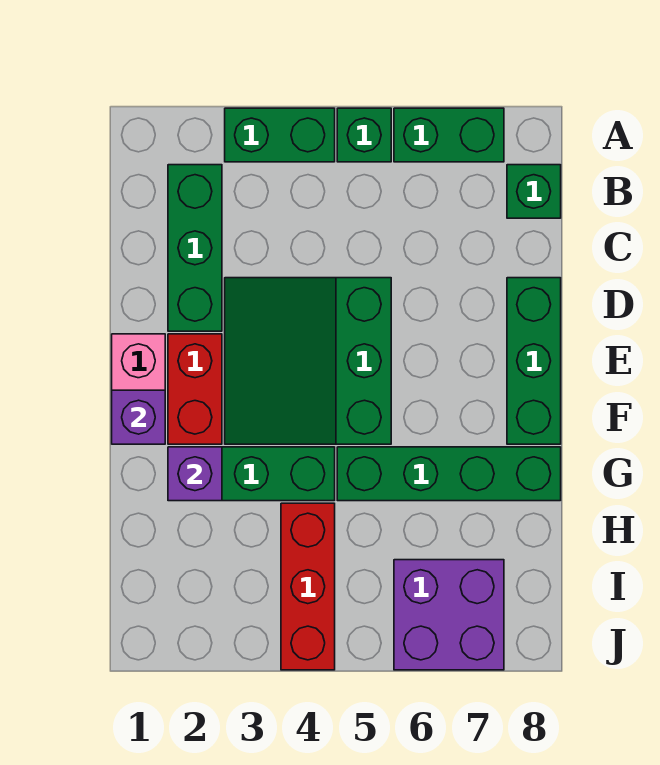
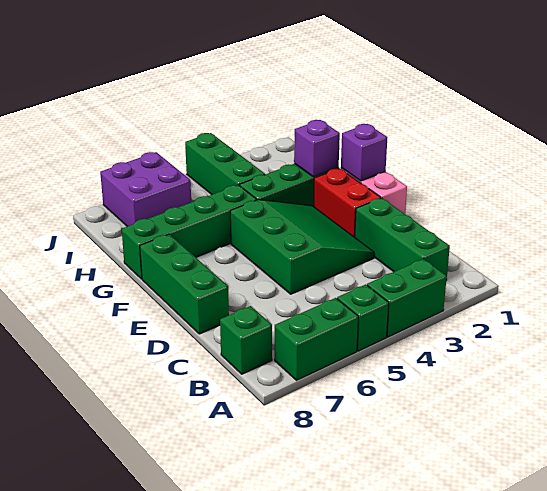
red brick H4:J4 level 1 -> green brick H4:J4 level 1

